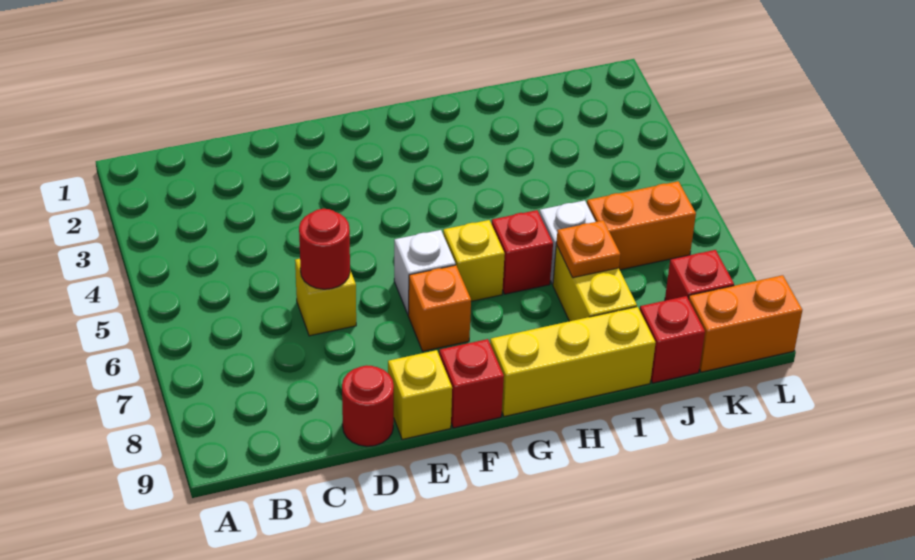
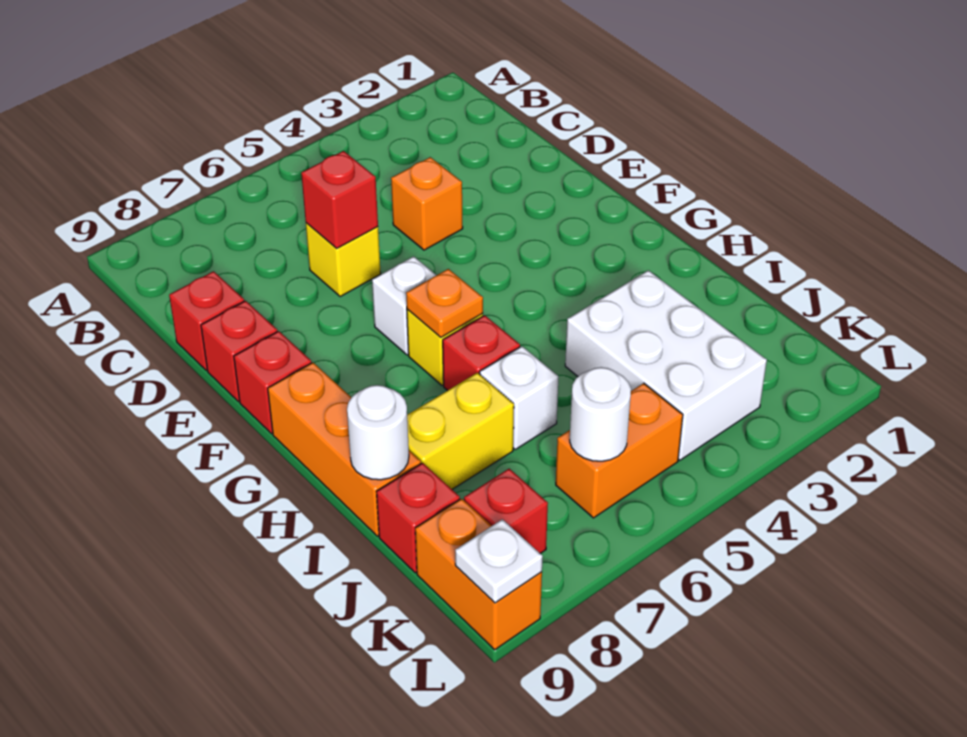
red round brick D6 level 2 -> red brick D6 level 2
red round brick D9 level 1 -> red brick D9 level 1
yellow brick E9 level 1 -> red brick E9 level 1
orange brick F7 level 1 -> orange brick D4 level 1
yellow brick G9:I9 level 1 -> orange brick G9:I9 level 1
none -> white brick I3:K4 level 1
orange plate I7 level 2 -> orange plate G6 level 2
none -> white round brick I9 level 2
orange brick J6:K6 level 1 -> orange brick K5:K6 level 1
none -> white round brick K6 level 2
none -> white plate L9 level 2

